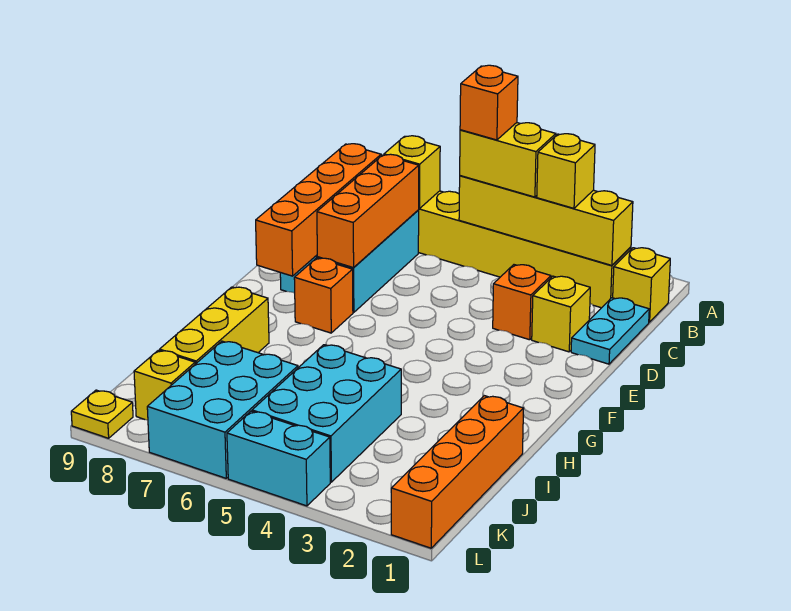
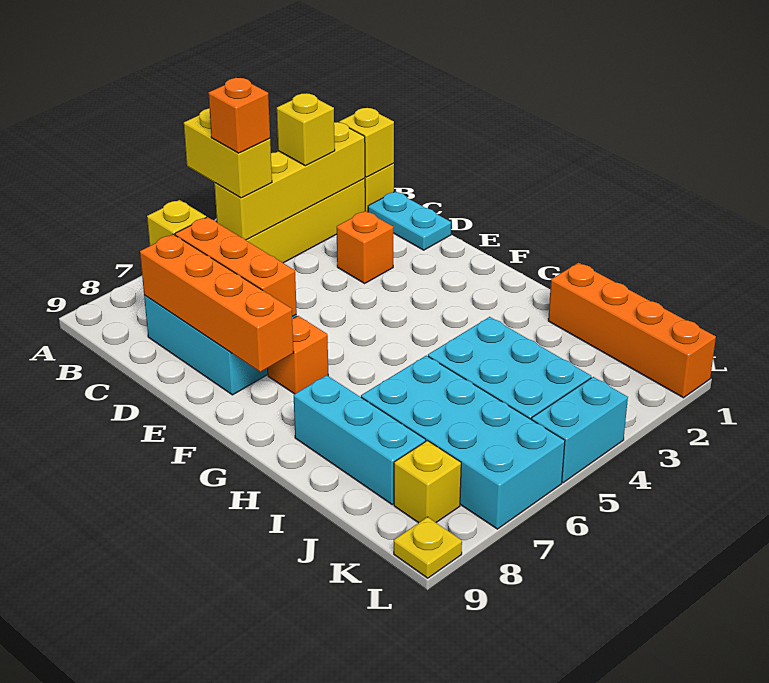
yellow brick B4:B5 level 3 -> yellow brick A5:B5 level 3
yellow brick D2 level 1 -> yellow brick B1 level 2
yellow brick H8:J8 level 1 -> cyan brick H8:J8 level 1
cyan brick J6:L7 level 1 -> cyan brick I6:L7 level 1

